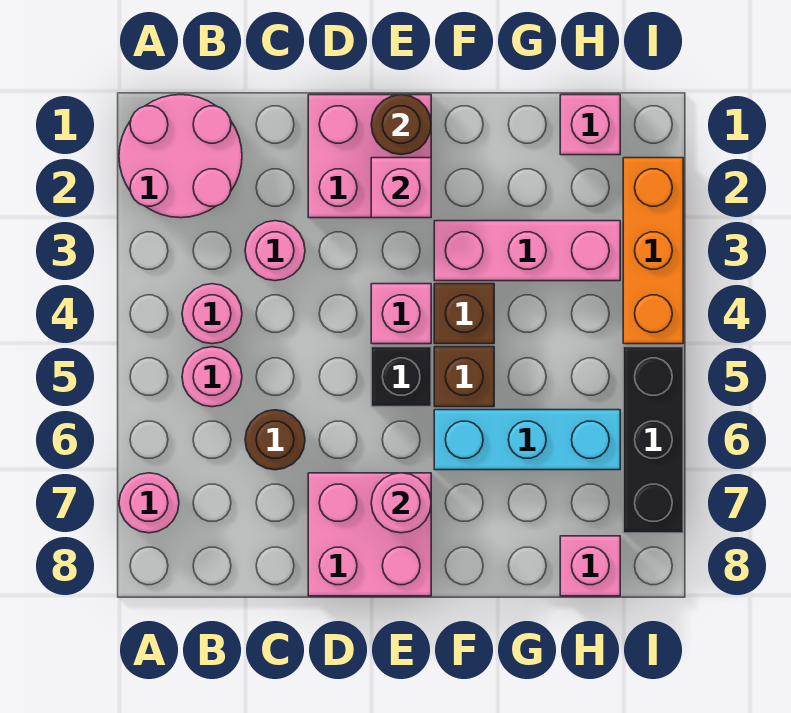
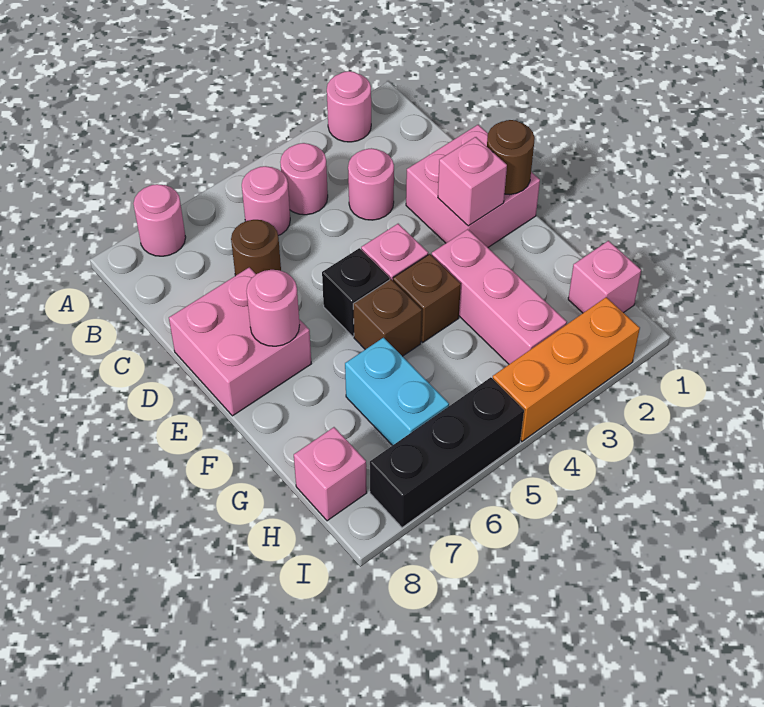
pink round brick A1:B2 level 1 -> pink round brick A2 level 1
cyan brick F6:H6 level 1 -> cyan brick G6:H6 level 1

